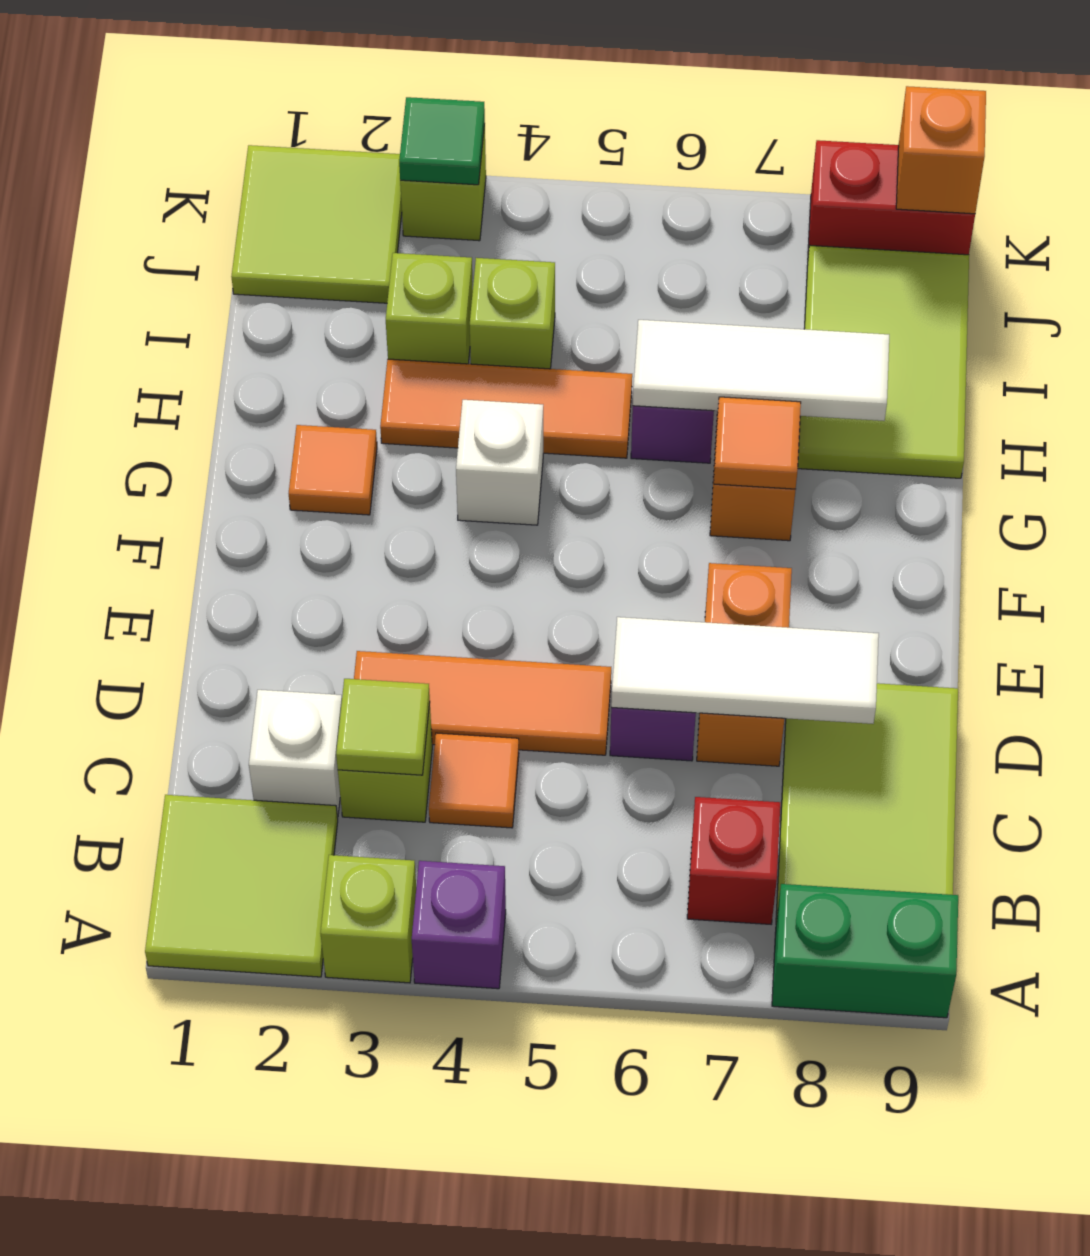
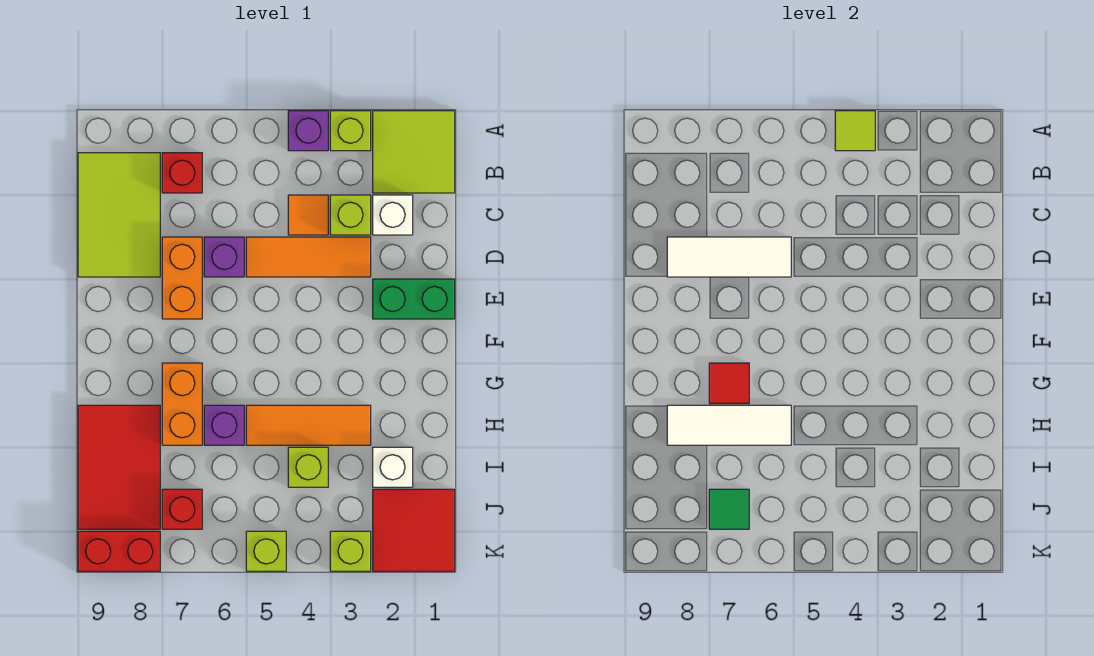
green brick A8:A9 level 1 -> green brick E1:E2 level 1
lime tile C3 level 2 -> lime tile A4 level 2
orange tile G2 level 1 -> none
white brick G4 level 1 -> white brick I2 level 1
orange tile G7 level 2 -> red tile G7 level 2
lime tile H8:J9 level 1 -> red tile H8:J9 level 1
lime brick I3 level 1 -> lime brick K5 level 1
lime tile J1:K2 level 1 -> red tile J1:K2 level 1
none -> red brick J7 level 1
green tile K3 level 2 -> green tile J7 level 2
orange brick K9 level 2 -> none

